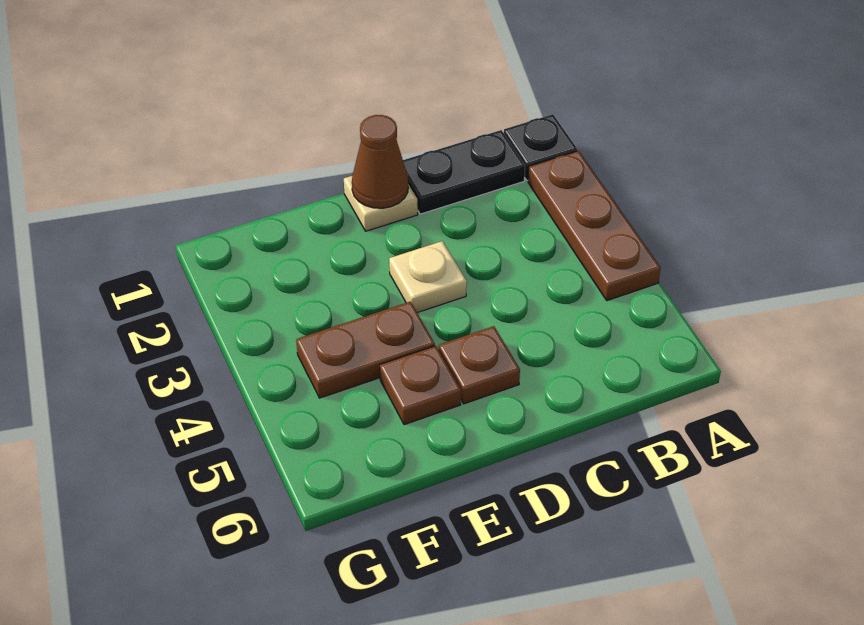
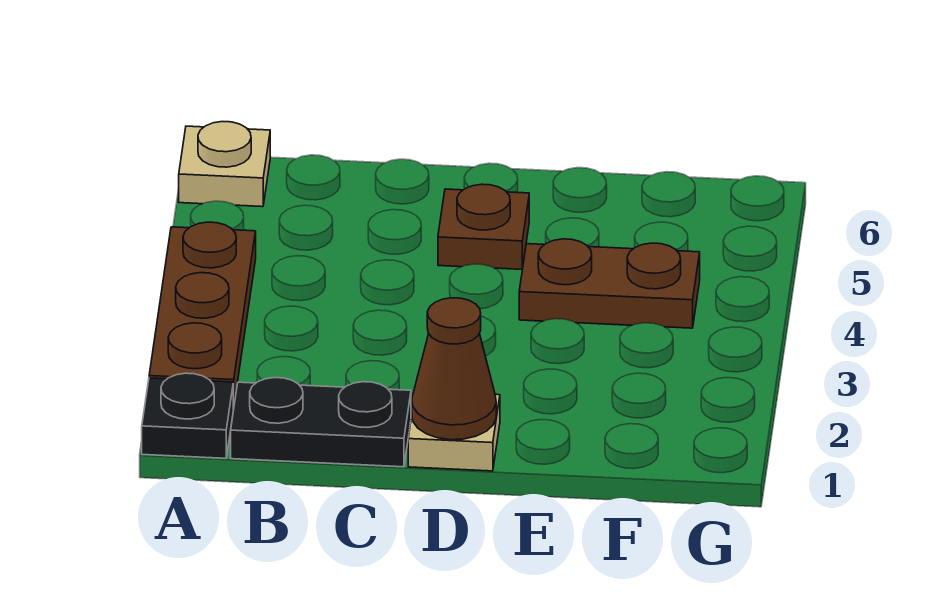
tan plate D3 level 1 -> tan plate A6 level 1
brown plate E5 level 1 -> none

